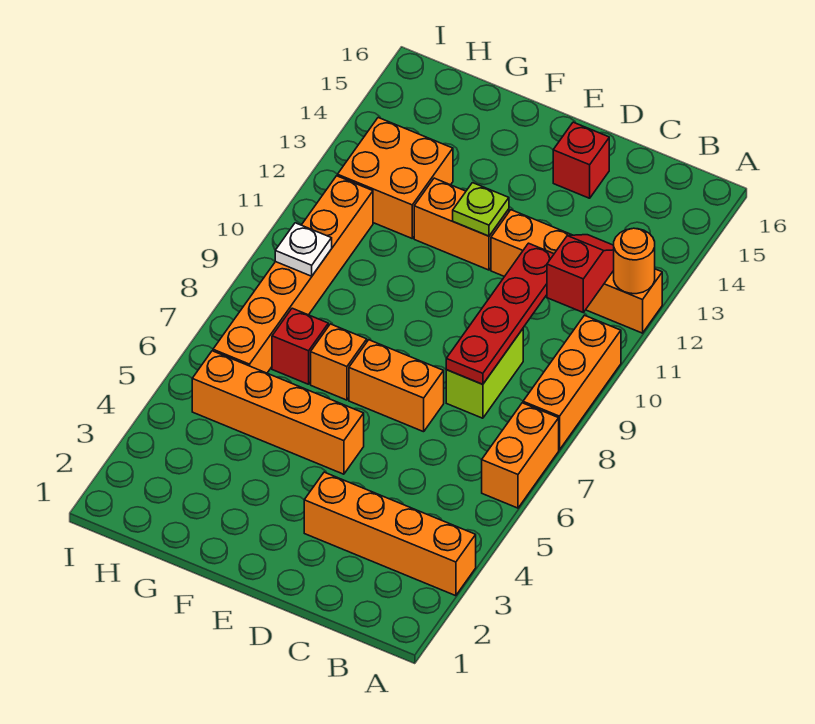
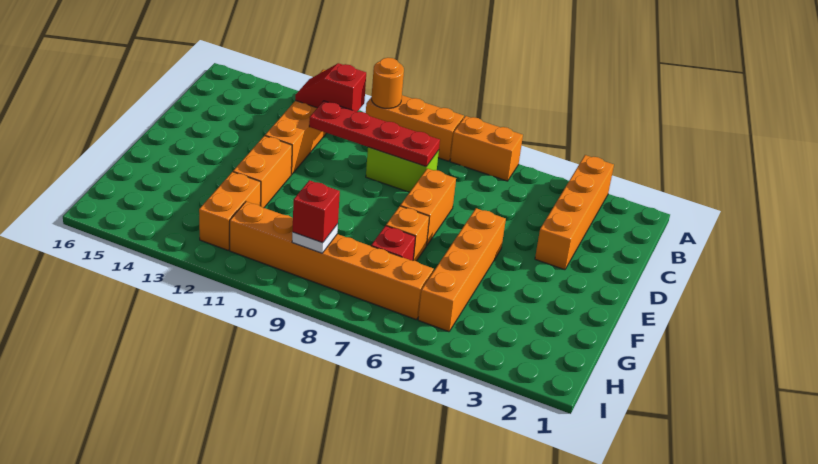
orange round brick A12 level 2 -> orange round brick A10 level 2
red brick D15 level 1 -> red brick H9 level 3
lime plate E12 level 2 -> none
orange brick G12:H13 level 1 -> orange brick G12:H12 level 1

